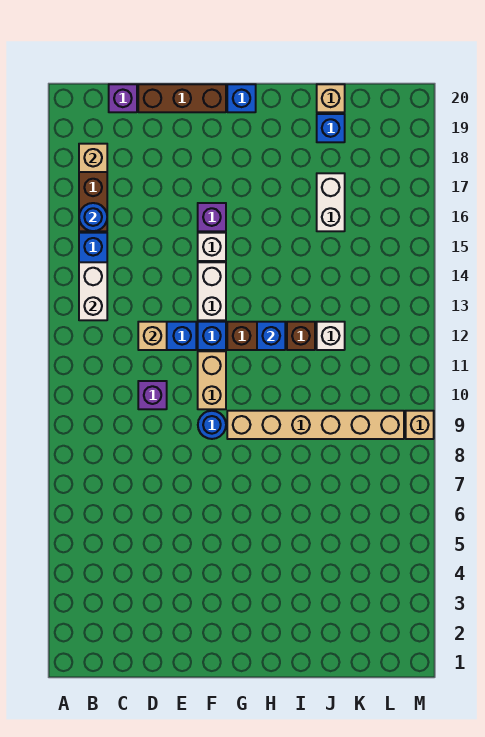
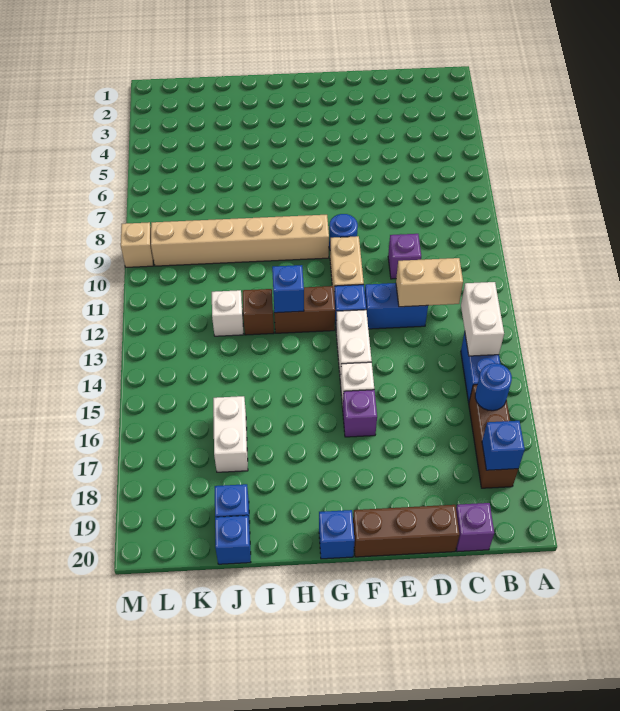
tan brick B18 level 2 -> blue brick B18 level 2
tan brick D12 level 2 -> tan brick C12:D12 level 2
tan brick J20 level 1 -> blue brick J20 level 1

